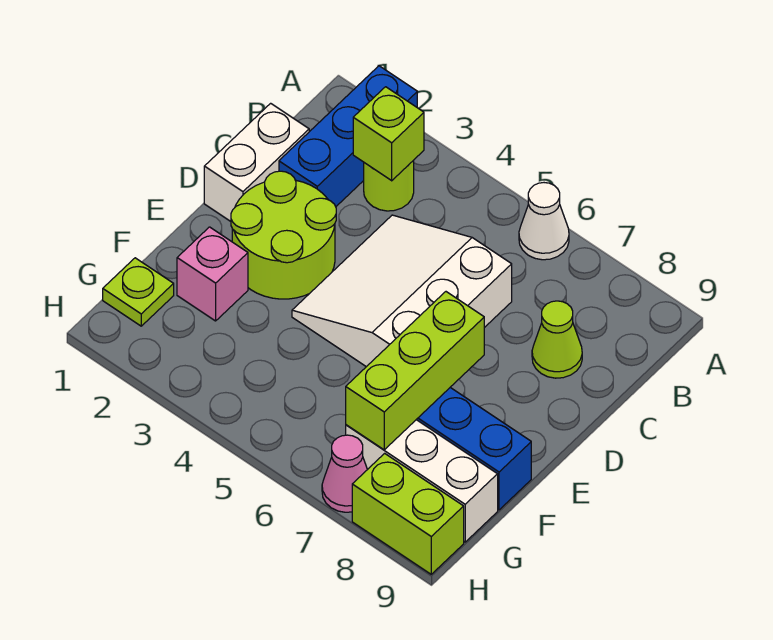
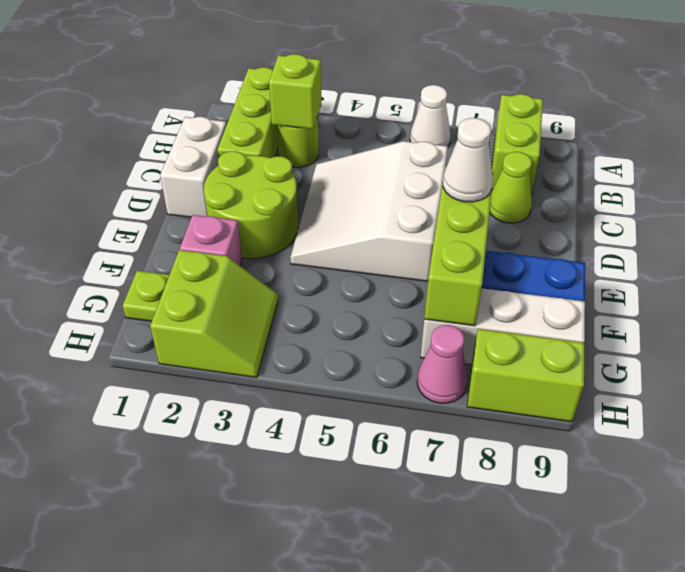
blue brick A2:C2 level 1 -> lime brick A2:C2 level 1
none -> lime brick A8:B8 level 1
none -> white cone E7 level 3
none -> lime slope G2:H3 level 1 top 2

